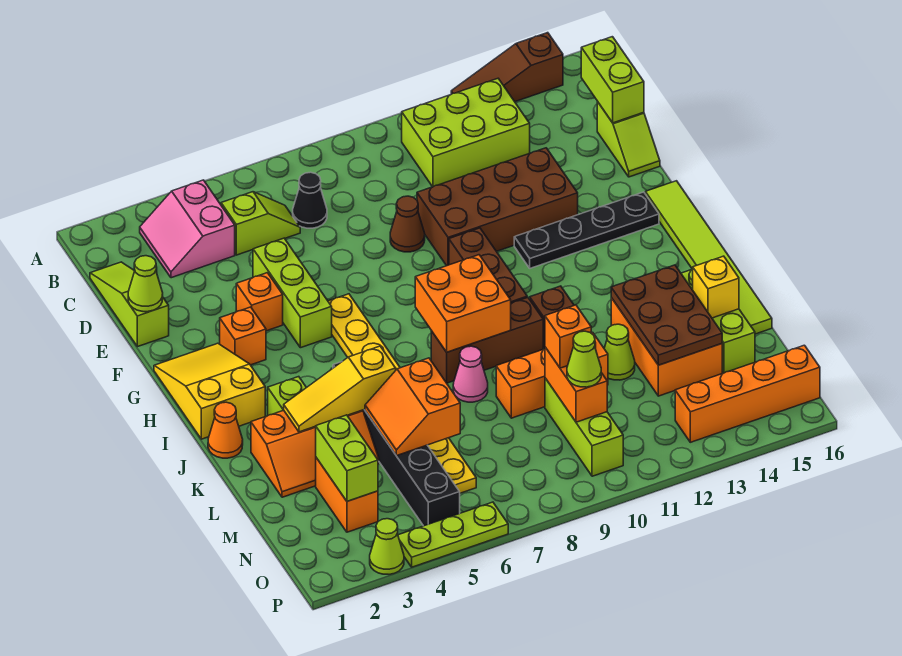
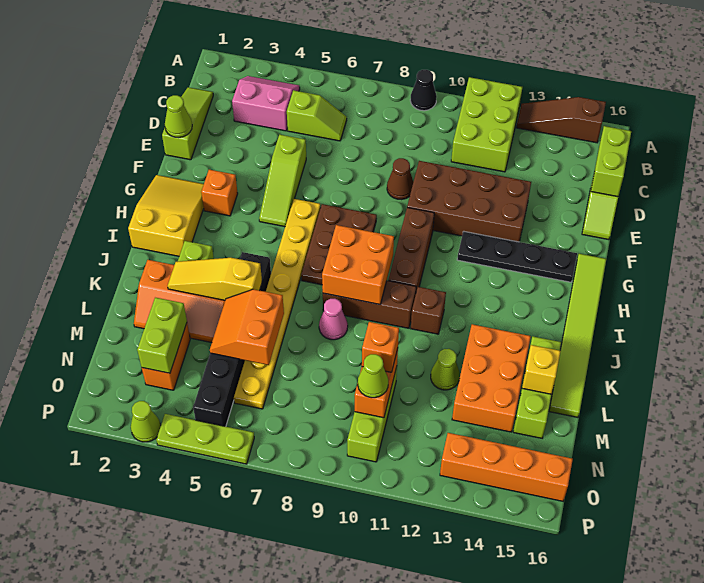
pink slope B3:C4 level 1 top 4 -> pink slope B3:C4 level 1 top C
lime brick B11:C13 level 1 -> lime brick A11:C12 level 1
black cone C7 level 1 -> black cone A9 level 1
lime brick E5:G5 level 1 -> lime slope E5:G5 level 1 top E
orange brick F4 level 1 -> none
orange cone J1 level 1 -> none
brown plate K13:M14 level 2 -> brown plate G7:I8 level 1
orange brick L9:L11 level 1 -> none

